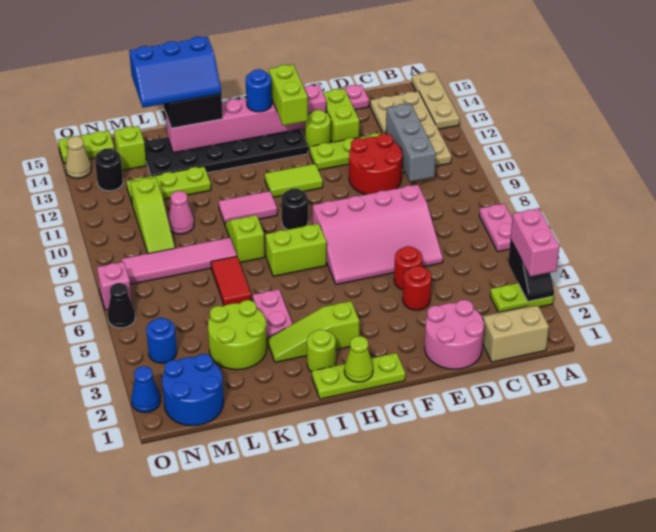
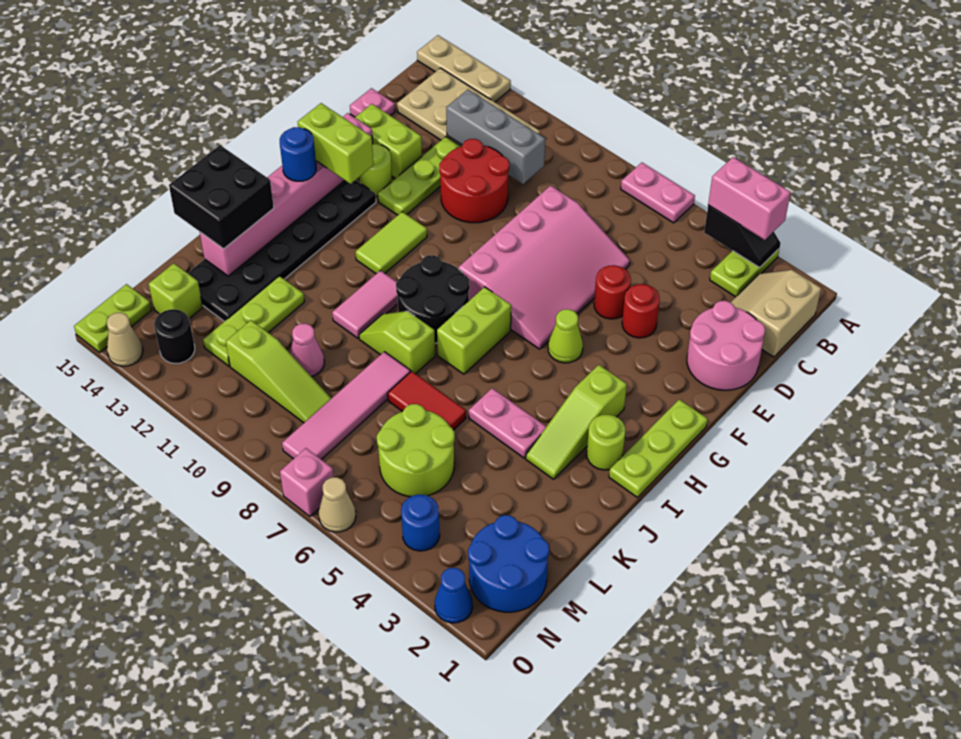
lime cone H1 level 2 -> lime cone G5 level 1
black round brick H9 level 1 -> black round brick H8:I9 level 1
blue slope J14:L15 level 4 top 15 -> none
lime round brick K3:L4 level 1 -> lime round brick L5:M6 level 1
black cone O6 level 1 -> tan cone O6 level 1

